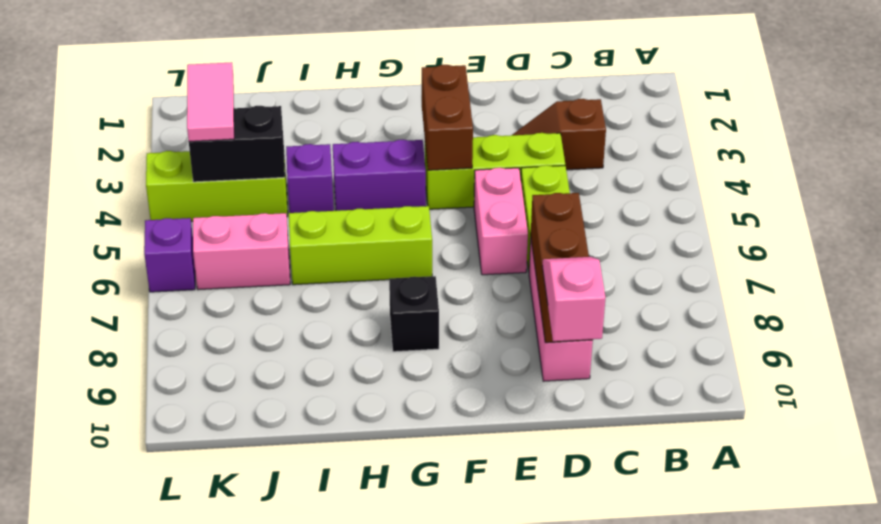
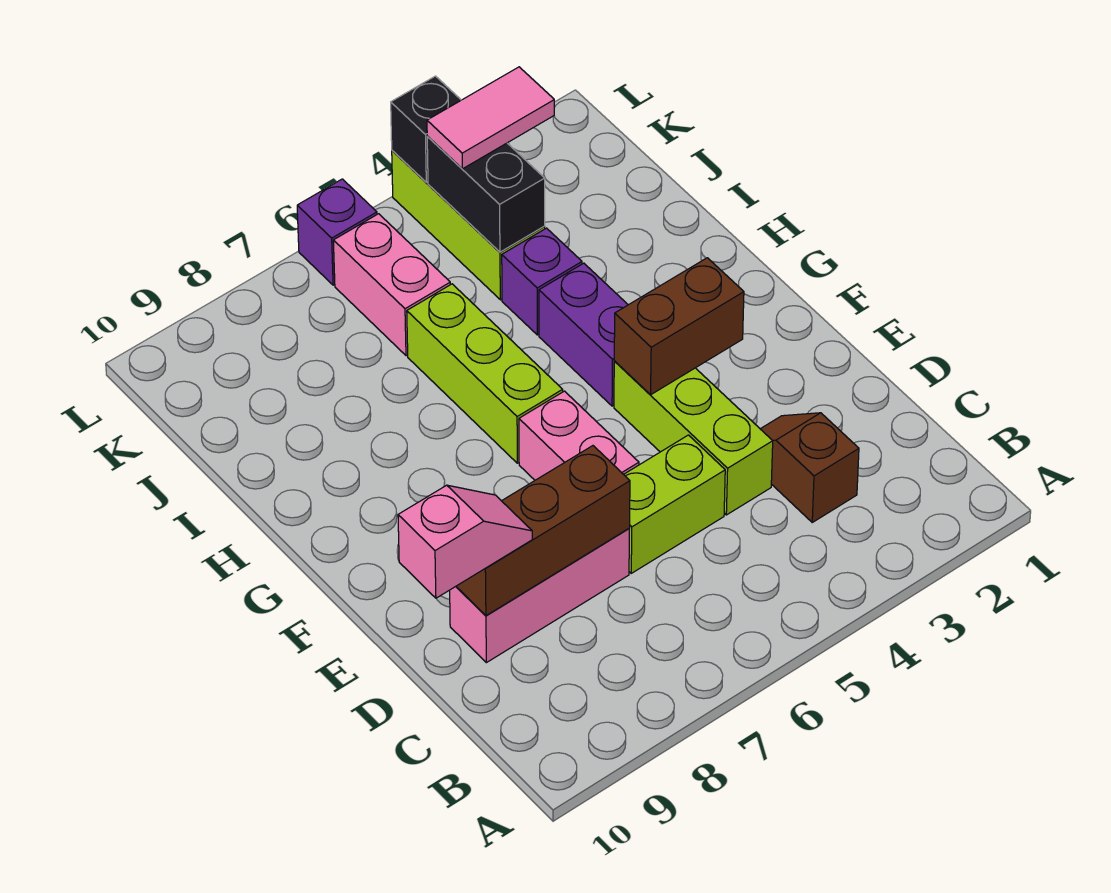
pink brick E5:E6 level 1 -> pink brick E6:F6 level 1
black brick G8 level 1 -> black brick L4 level 2

